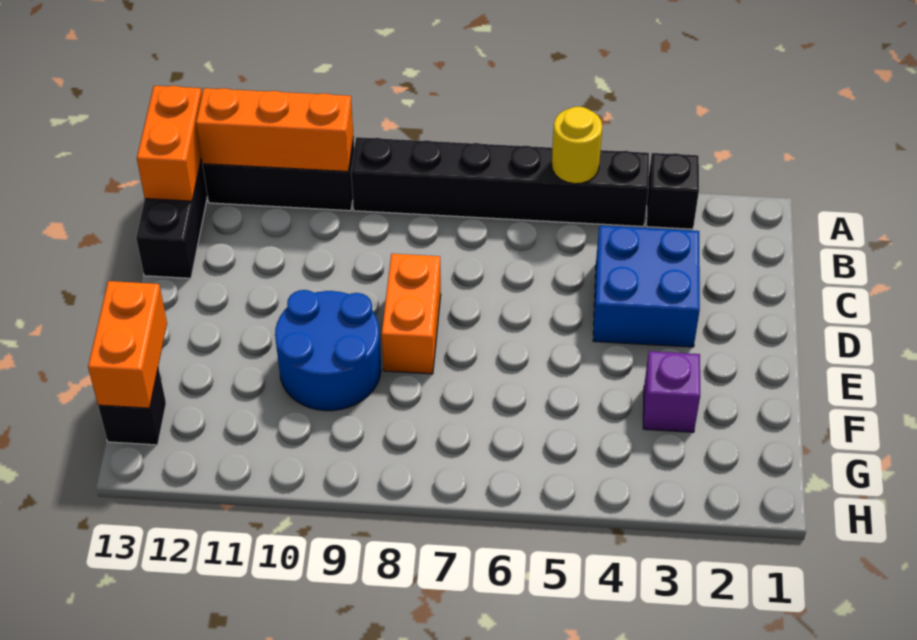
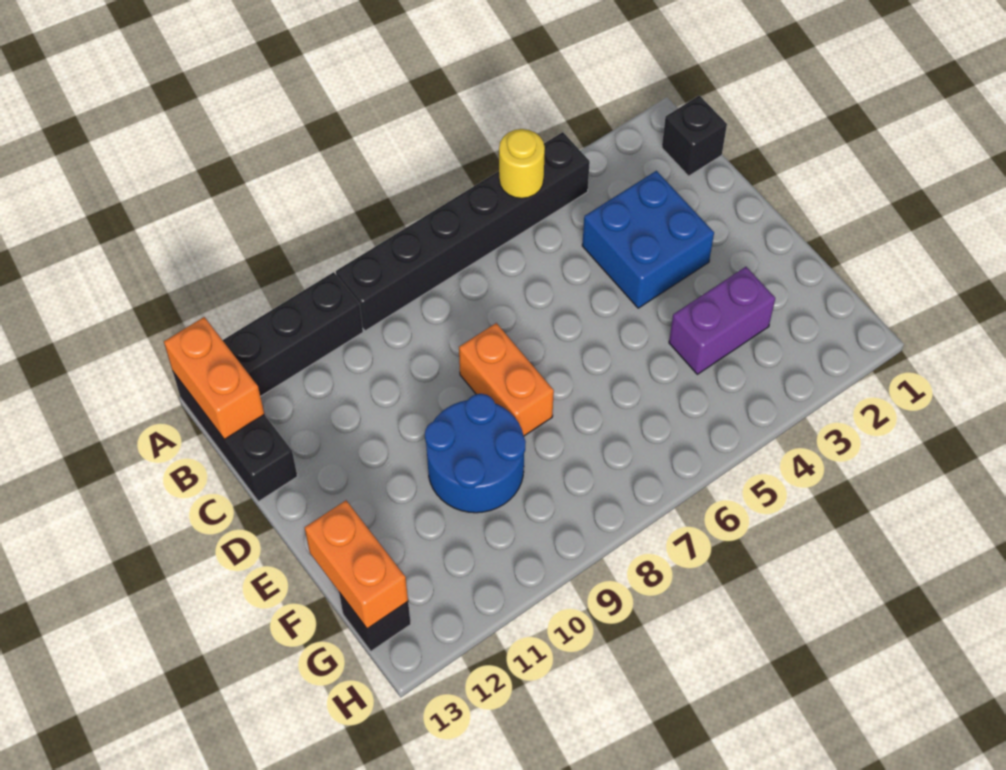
black brick A3 level 1 -> black brick B1 level 1
orange brick A10:A12 level 2 -> none
purple brick F3 level 1 -> purple brick F3:F4 level 1

